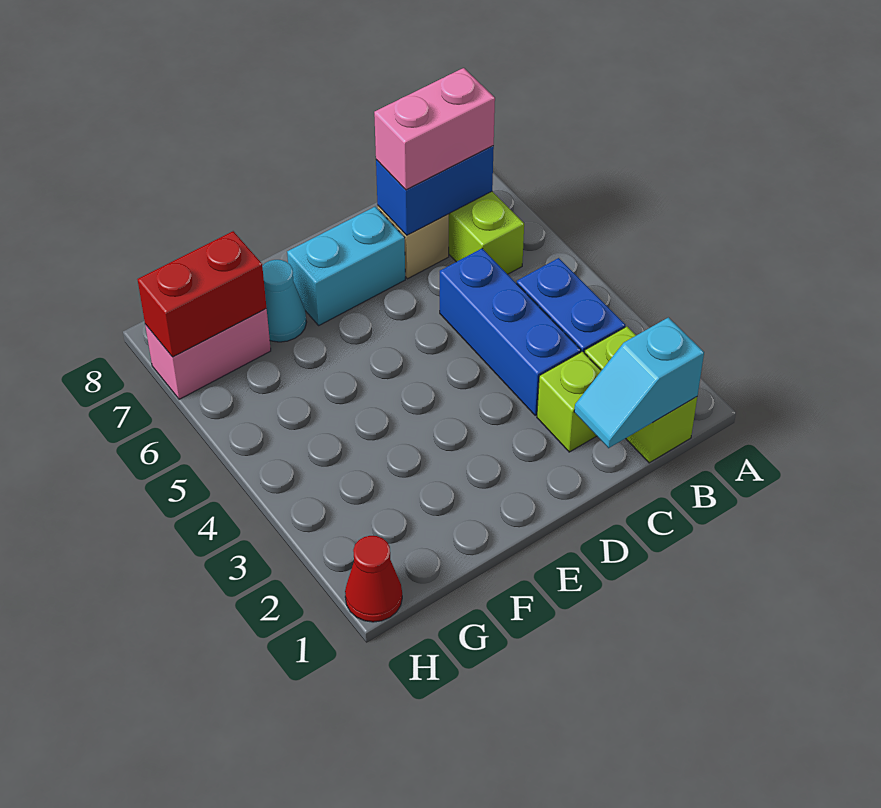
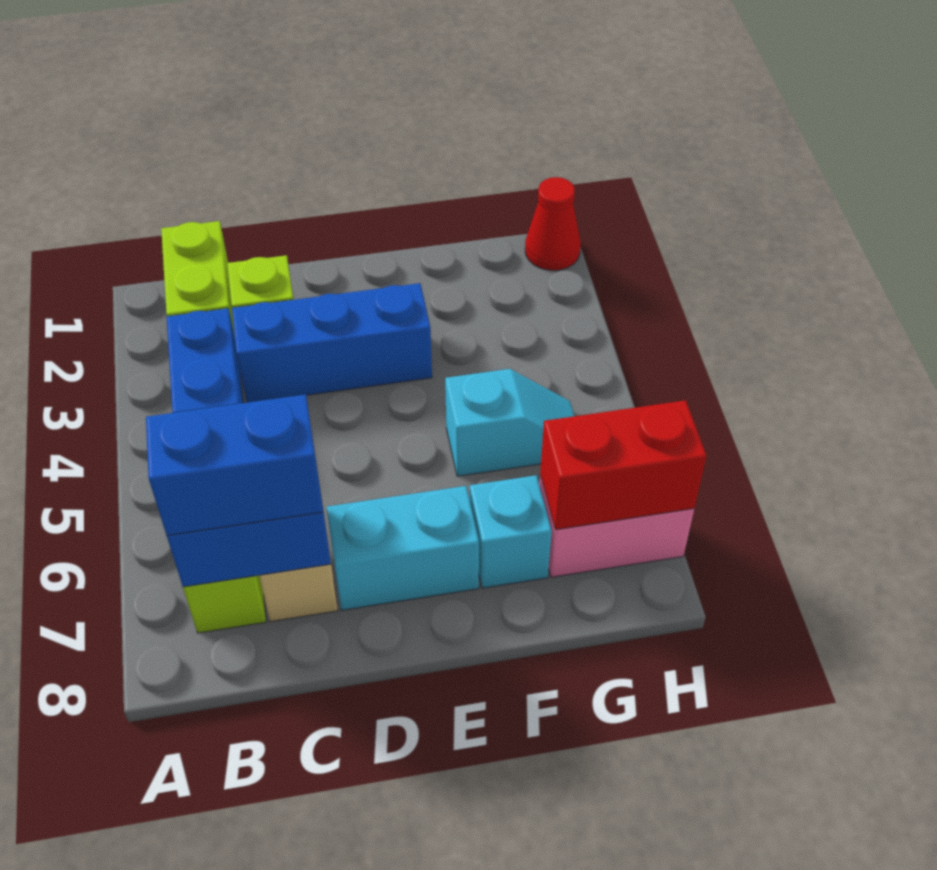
cyan slope B1:C1 level 2 top B -> cyan slope F5:G5 level 1 top F
pink brick B7:C7 level 3 -> blue brick B7:C7 level 3
blue brick C3:C5 level 1 -> blue brick C3:E3 level 1
cyan cone F7 level 1 -> cyan brick F7 level 1

